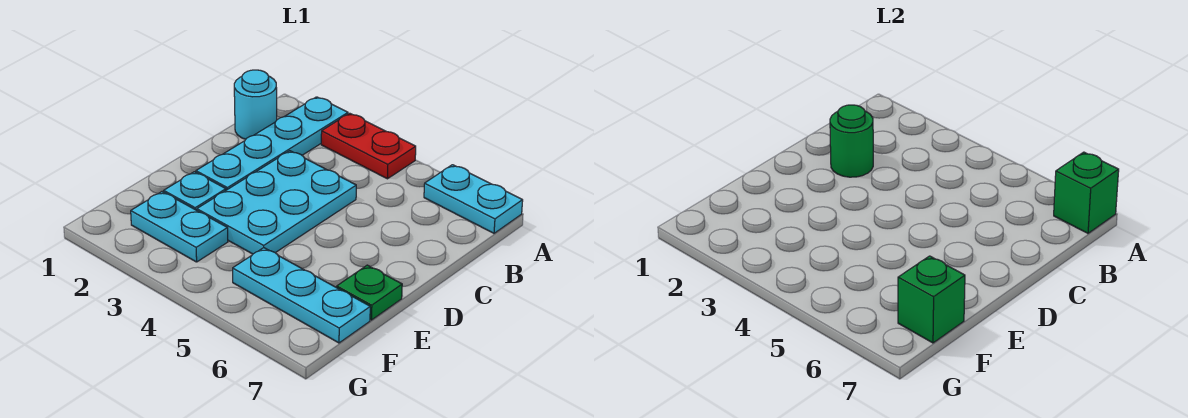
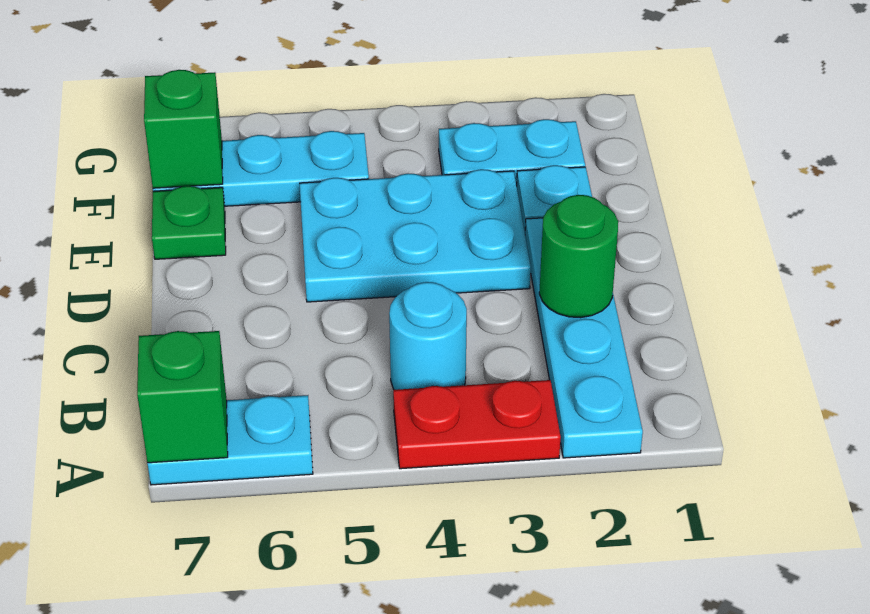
cyan round brick B1 level 1 -> cyan round brick B4 level 1
cyan plate C3:E4 level 1 -> cyan plate D3:E5 level 1

